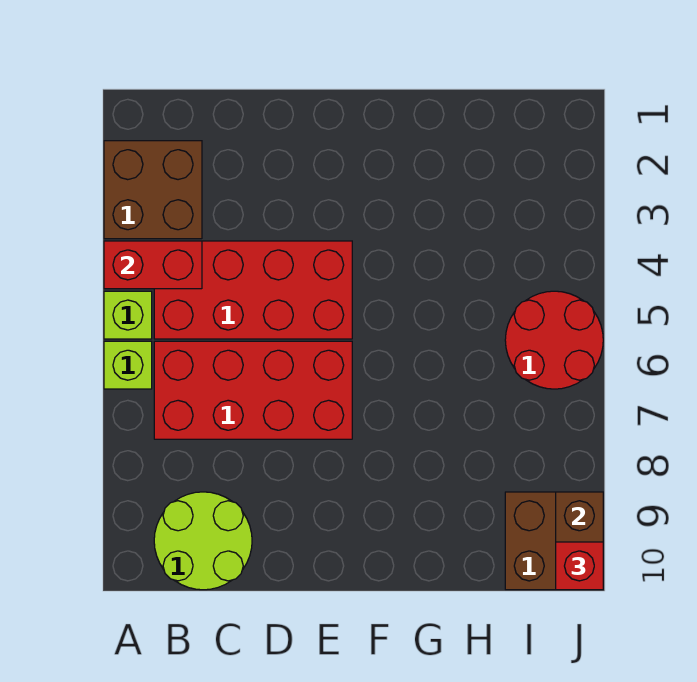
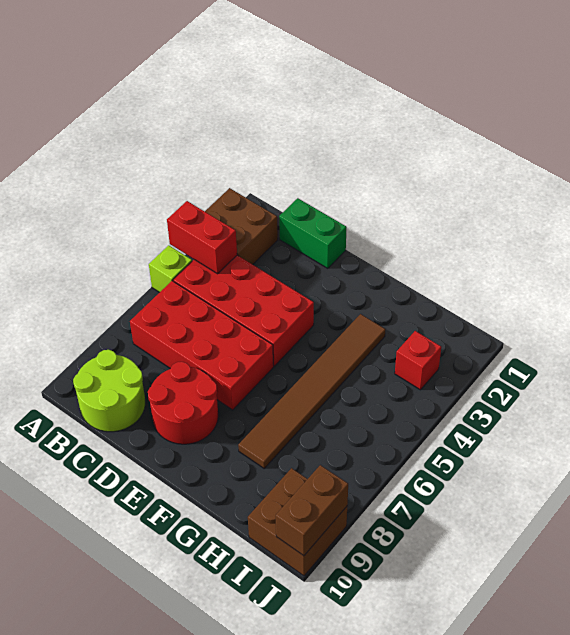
lime brick A6 level 1 -> none
none -> green brick C1:D1 level 1
none -> brown tile G3:G8 level 1
red round brick I5:J6 level 1 -> red round brick D8:E9 level 1
red brick J10 level 3 -> red brick I3 level 1

